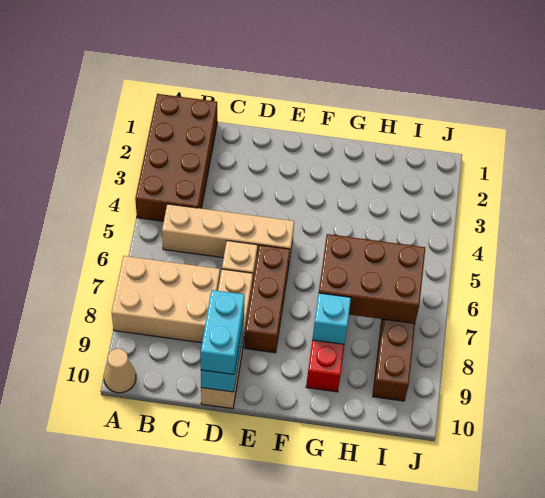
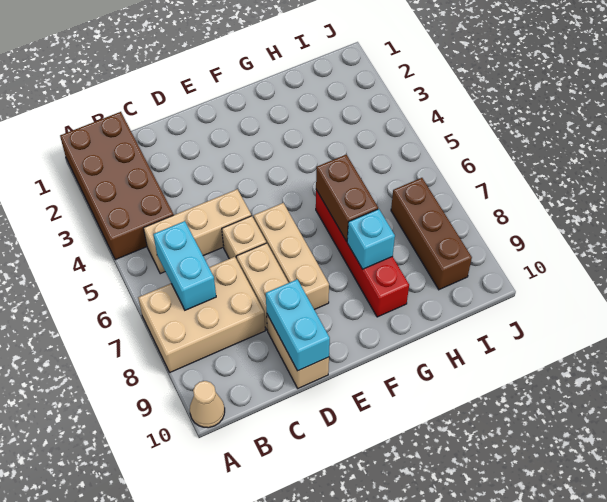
tan brick B5:E5 level 1 -> tan brick B5:D5 level 1
cyan brick D9:D10 level 3 -> cyan brick B6:B7 level 2
brown brick E6:E8 level 1 -> tan brick E6:E8 level 1
brown brick G6:I7 level 2 -> brown brick G6:G7 level 2

